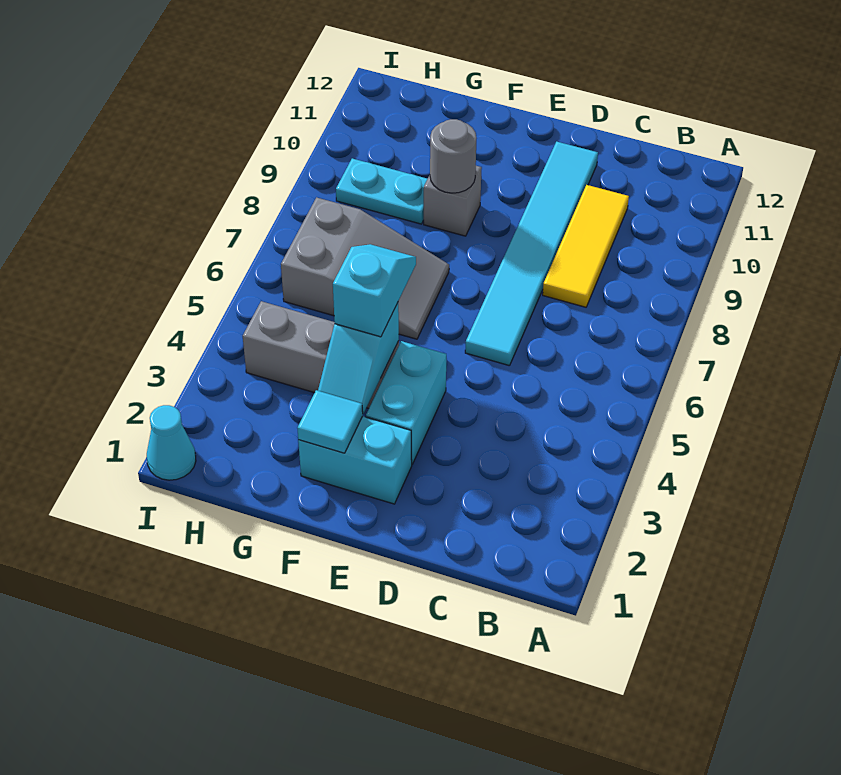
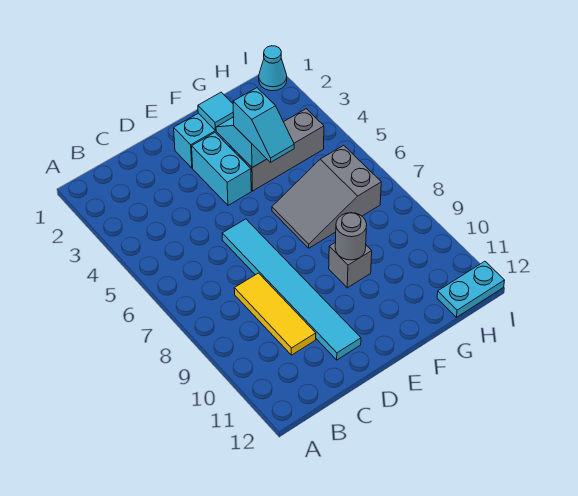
cyan plate G9:H9 level 1 -> cyan plate H12:I12 level 1

